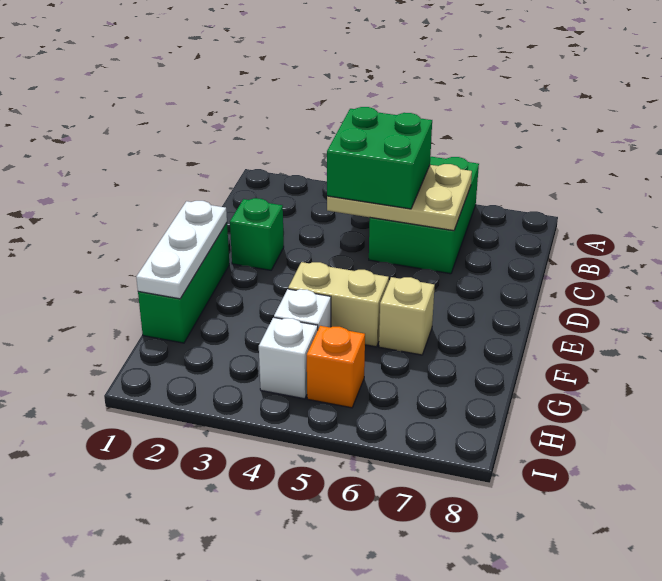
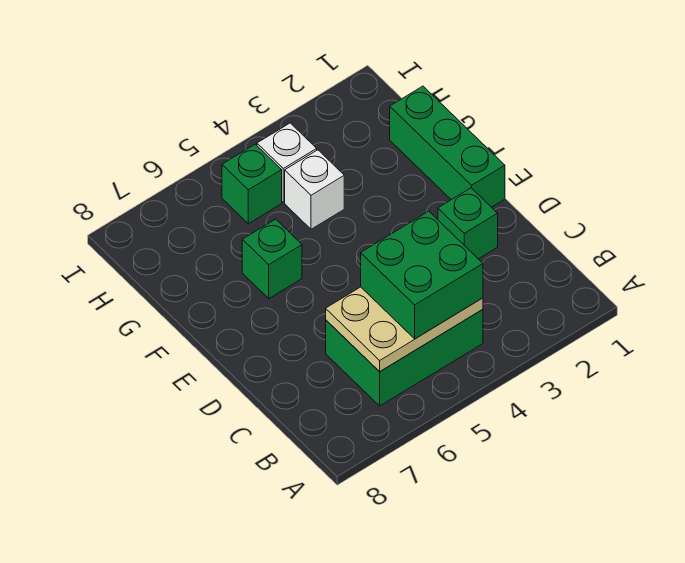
green brick A5:C6 level 1 -> green brick B4:C6 level 1
white plate E1:G1 level 2 -> none
tan brick F4:F5 level 1 -> none
tan brick F6 level 1 -> green brick F6 level 1
orange brick H5 level 1 -> green brick H5 level 1

